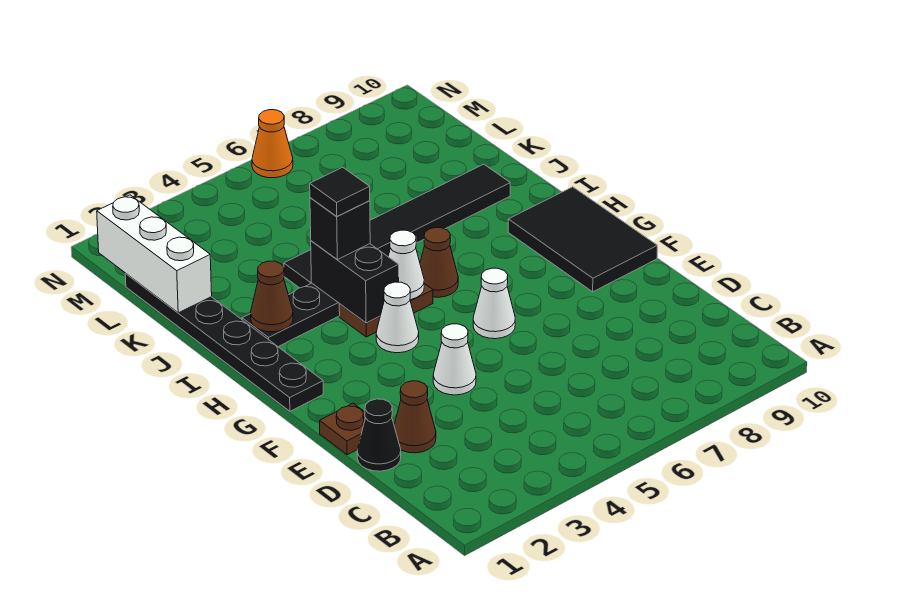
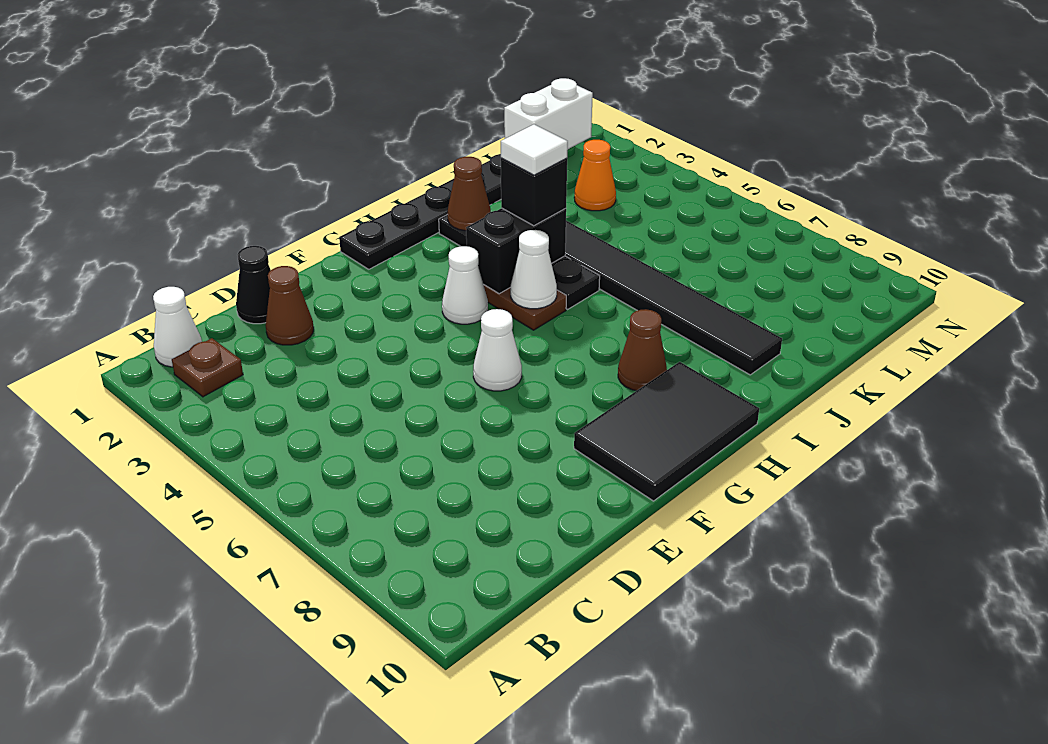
brown plate E1 level 1 -> brown plate B2 level 1
white cone E4 level 1 -> white cone B1 level 1
brown cone H6 level 1 -> brown cone H8 level 1
black tile I4 level 4 -> white tile I4 level 4
white brick K1:M1 level 2 -> white brick L1:M1 level 2
orange cone N6 level 1 -> orange cone L3 level 1

